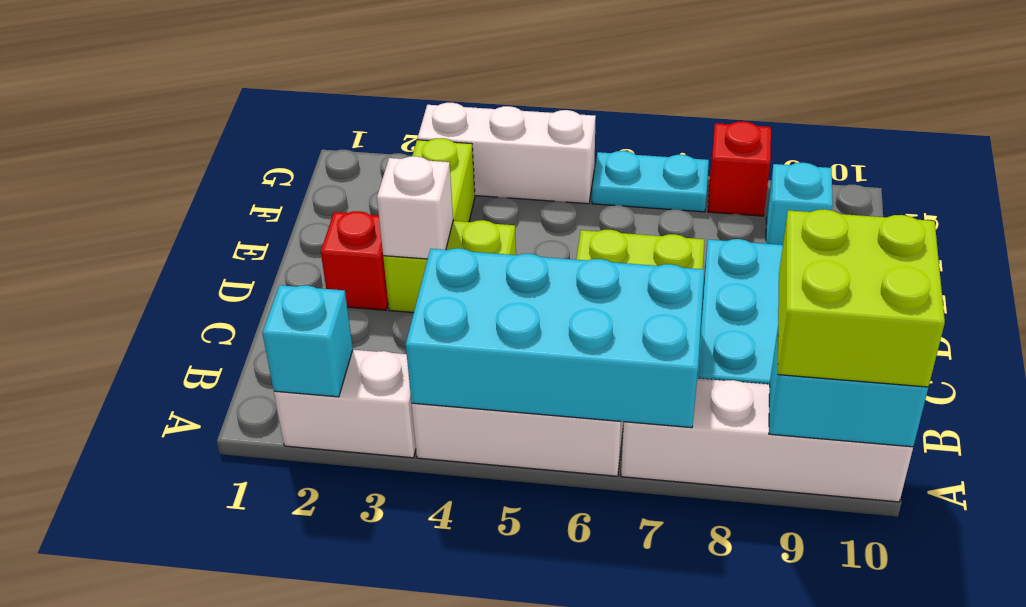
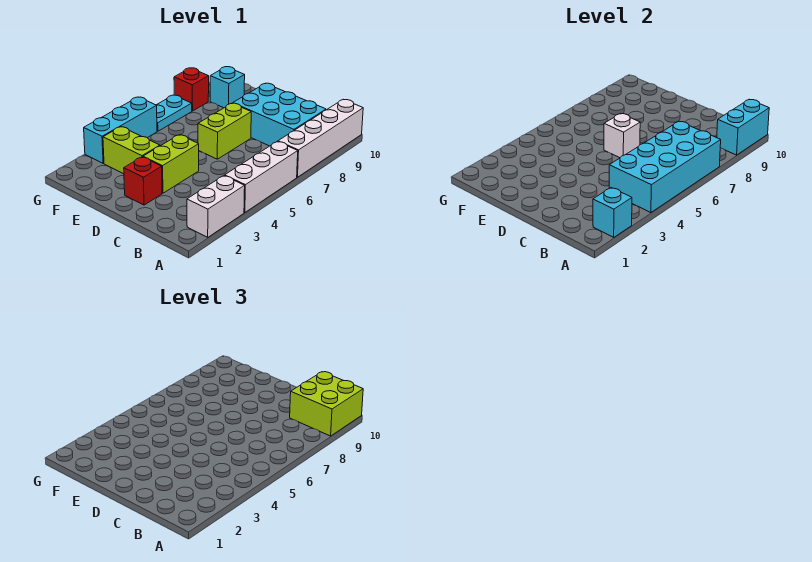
white brick D3 level 2 -> white brick D6 level 2
white brick G3:G5 level 1 -> cyan brick G3:G5 level 1

